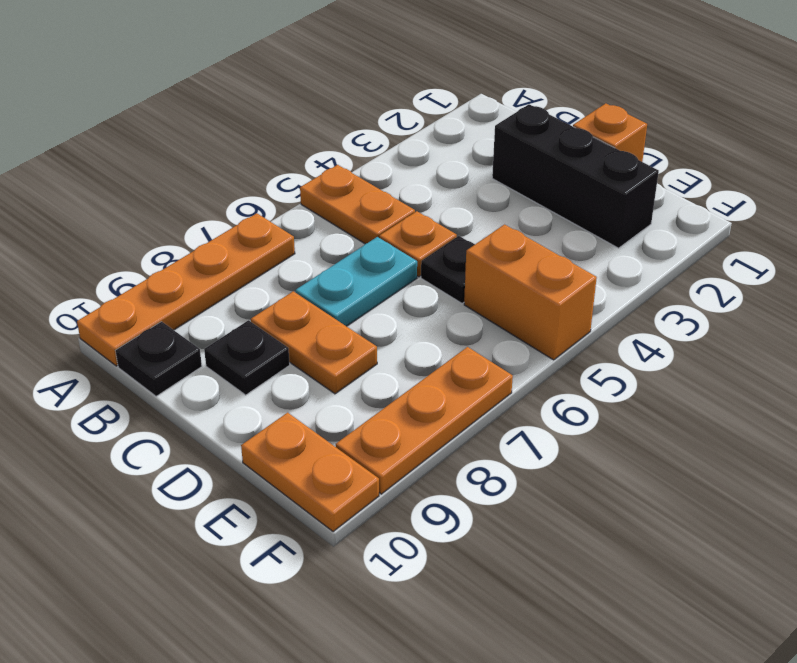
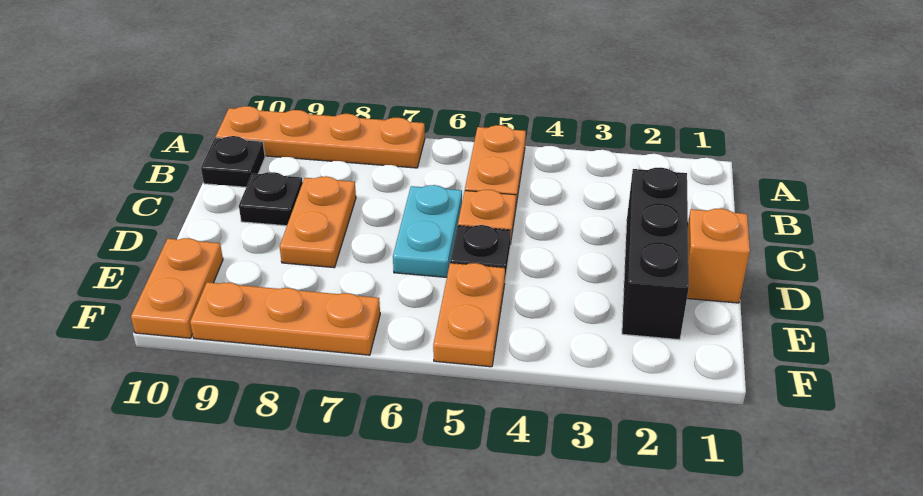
cyan plate C6:C7 level 1 -> cyan plate C6:D6 level 1
orange brick E5:F5 level 1 -> orange plate E5:F5 level 1

